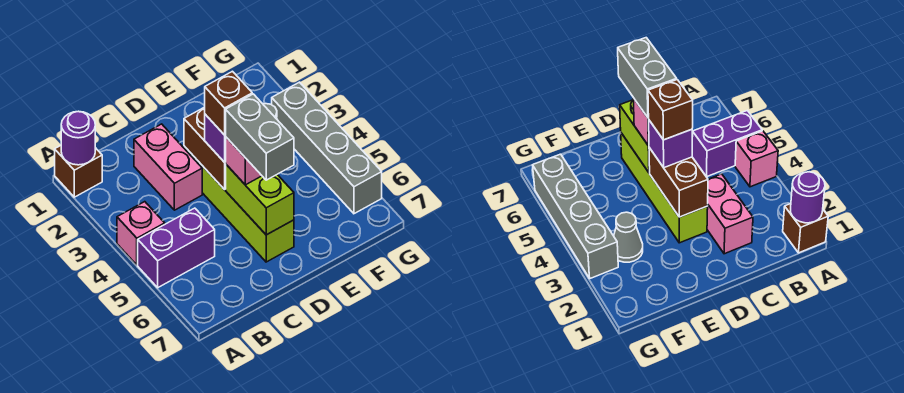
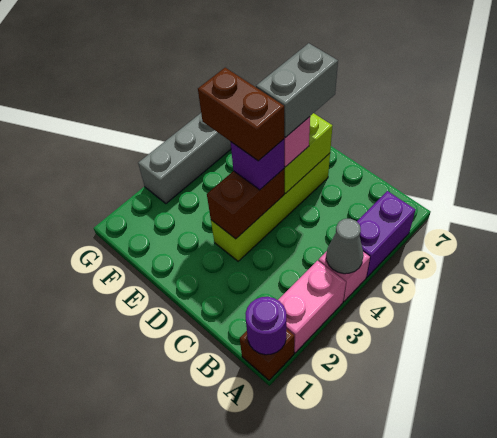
purple brick A5:B5 level 1 -> purple brick A5:A6 level 1
pink brick C2:C3 level 1 -> pink brick A2:A3 level 1
brown brick D4 level 4 -> brown brick D4:E4 level 4
grey cone F3 level 1 -> grey cone A4 level 2

